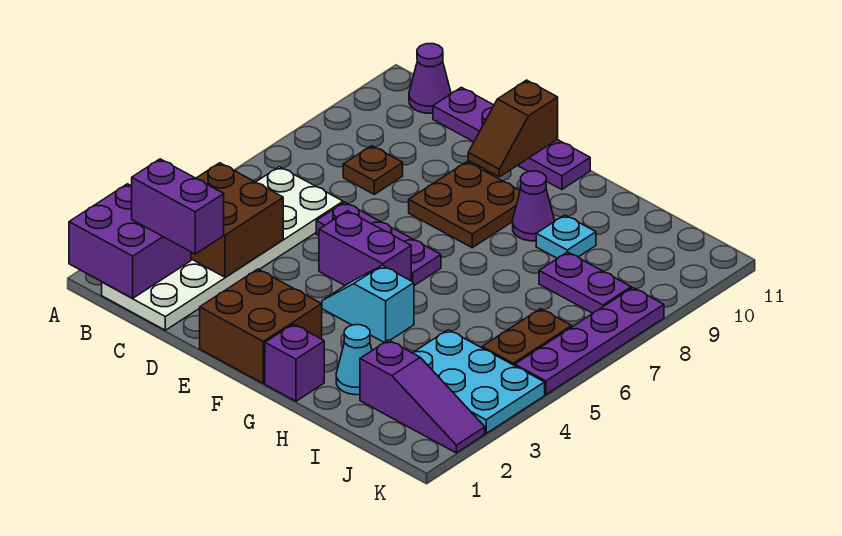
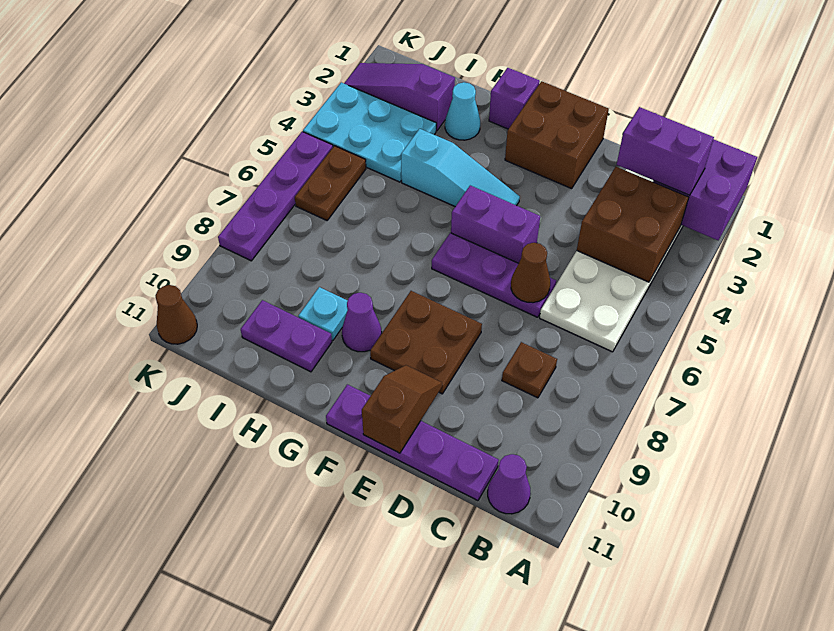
none -> brown cone D6 level 2
cyan slope F4:G4 level 1 top G -> cyan slope F4:H4 level 1 top H
purple plate I8:J8 level 1 -> purple plate H10:I10 level 1
none -> brown cone K11 level 1

